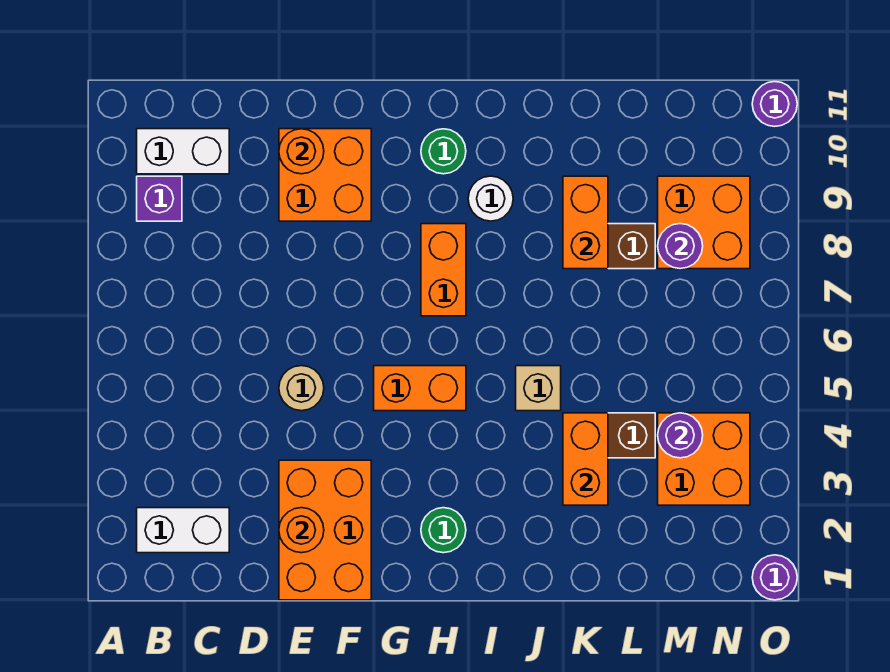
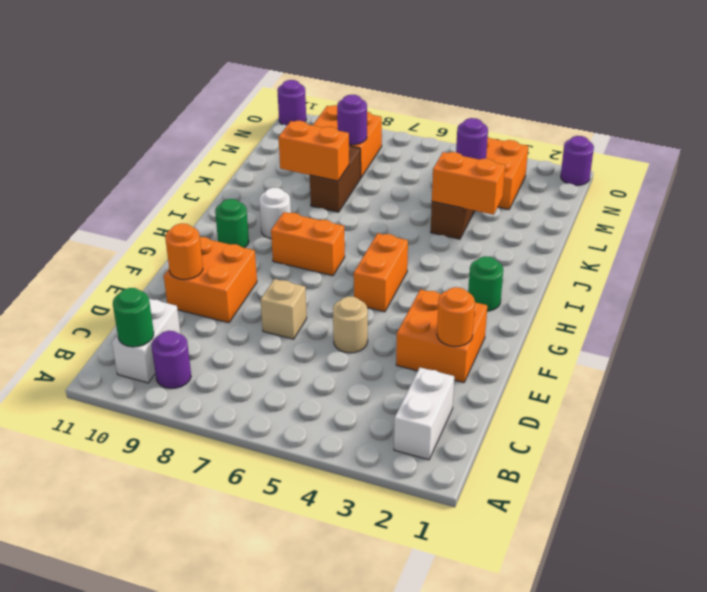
purple brick B9 level 1 -> purple round brick B9 level 1
none -> green round brick B10 level 2
orange brick E1:F3 level 1 -> orange brick E2:F3 level 1
tan brick J5 level 1 -> tan brick E7 level 1

